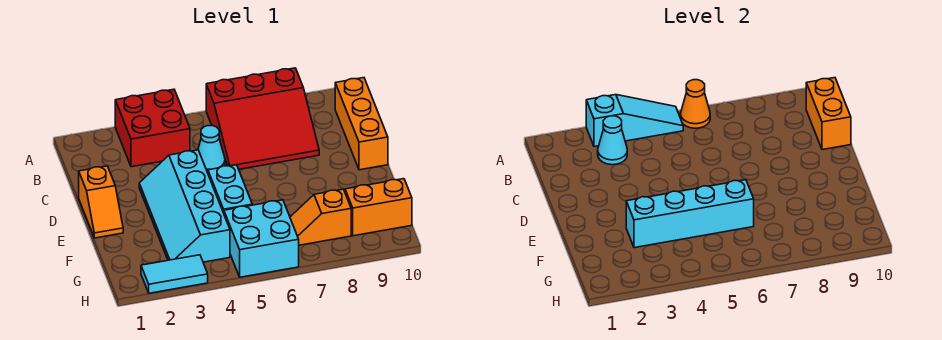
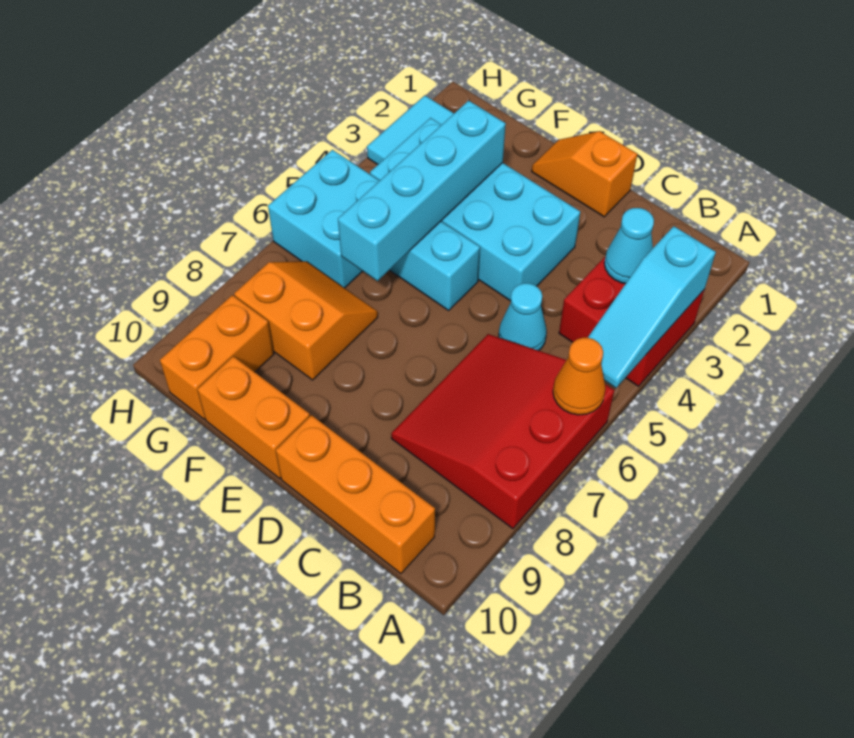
orange brick B10:C10 level 2 -> orange brick E10:F10 level 1
cyan slope D3:G4 level 1 top 4 -> cyan brick D3:G4 level 1
orange slope G7:G8 level 1 top 8 -> orange slope F7:G8 level 1 top 8

